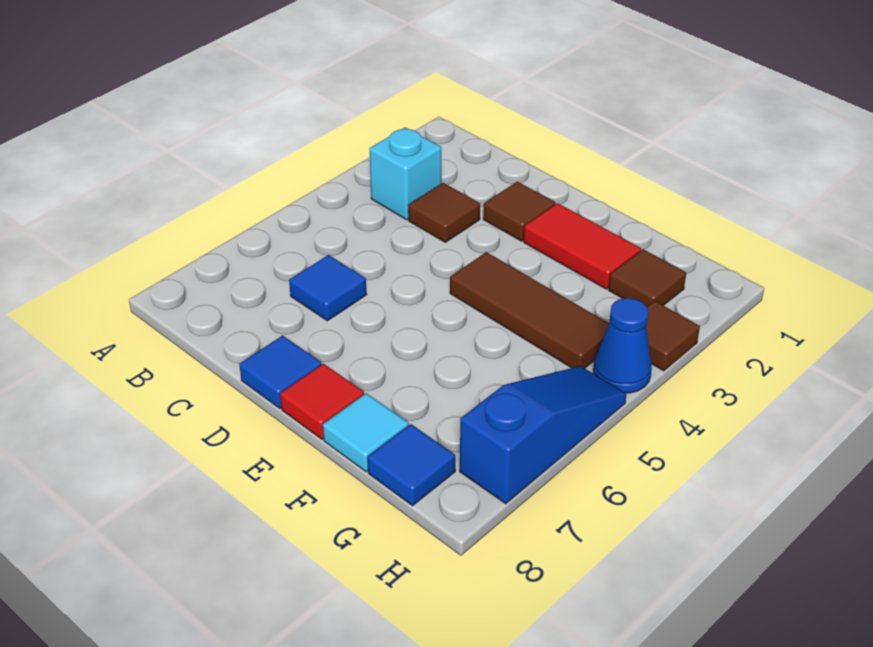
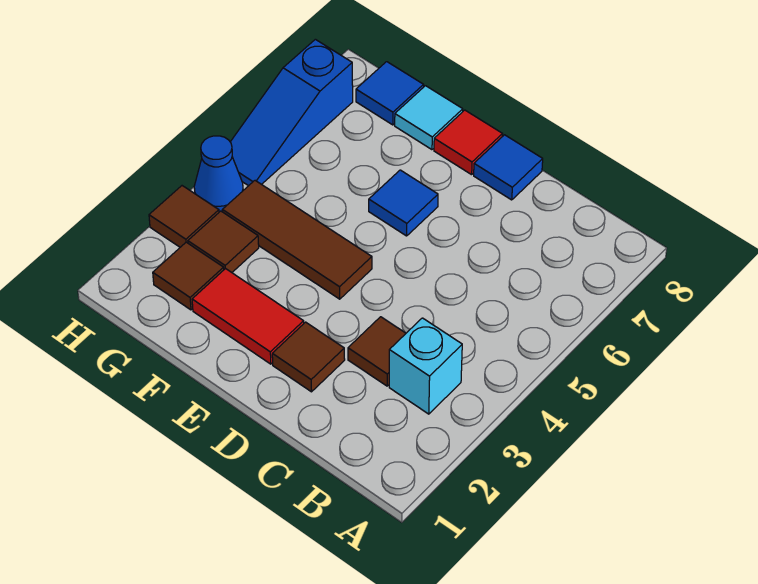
blue tile C6 level 1 -> blue tile E6 level 1
none -> brown tile G3 level 1

